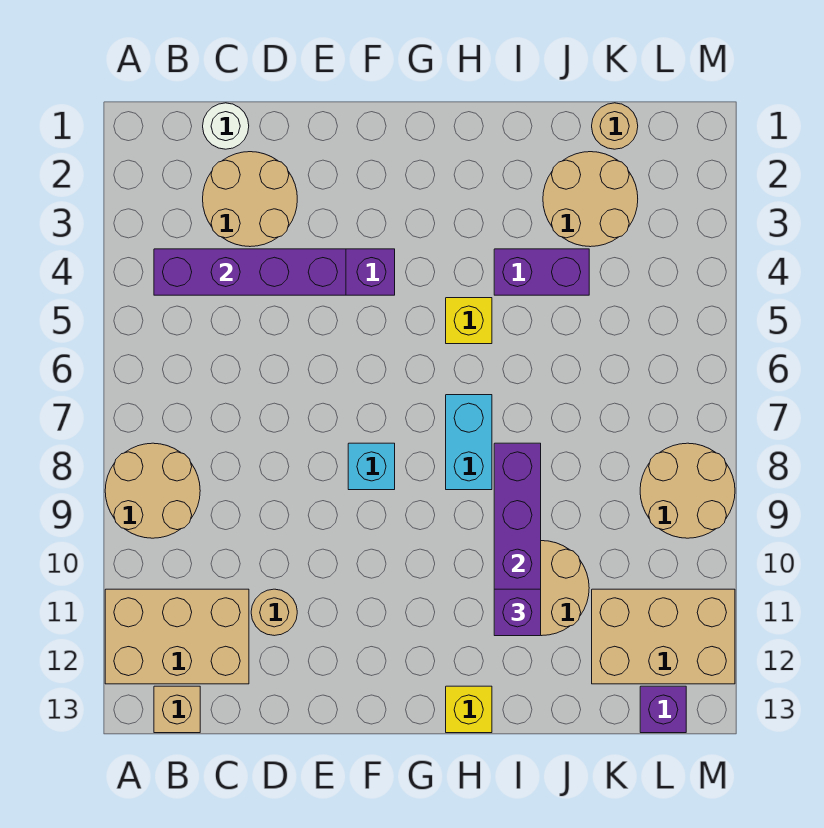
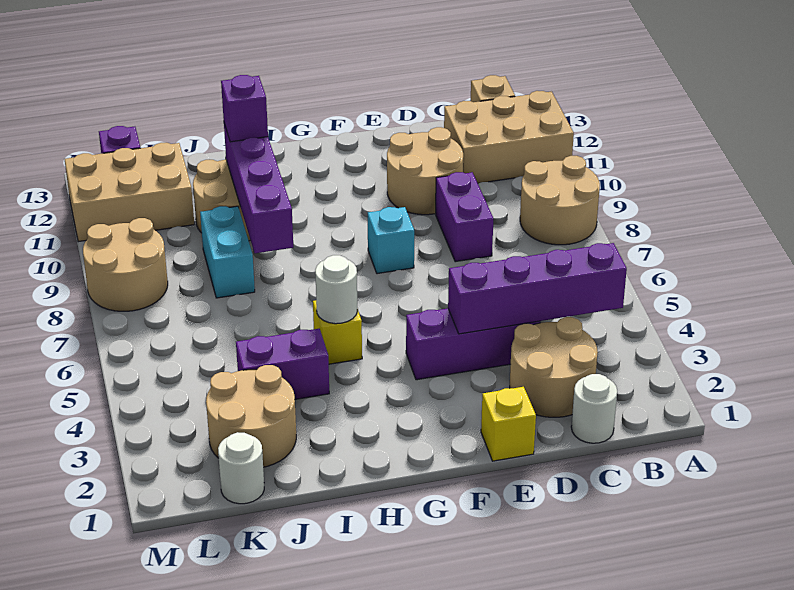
none -> purple brick D8:D9 level 1
tan round brick D11 level 1 -> tan round brick D10:E11 level 1
none -> white round brick H5 level 2
cyan brick H7:H8 level 1 -> cyan brick J8:J9 level 1
yellow brick H13 level 1 -> yellow brick E1 level 1
tan round brick K1 level 1 -> white round brick K1 level 1

